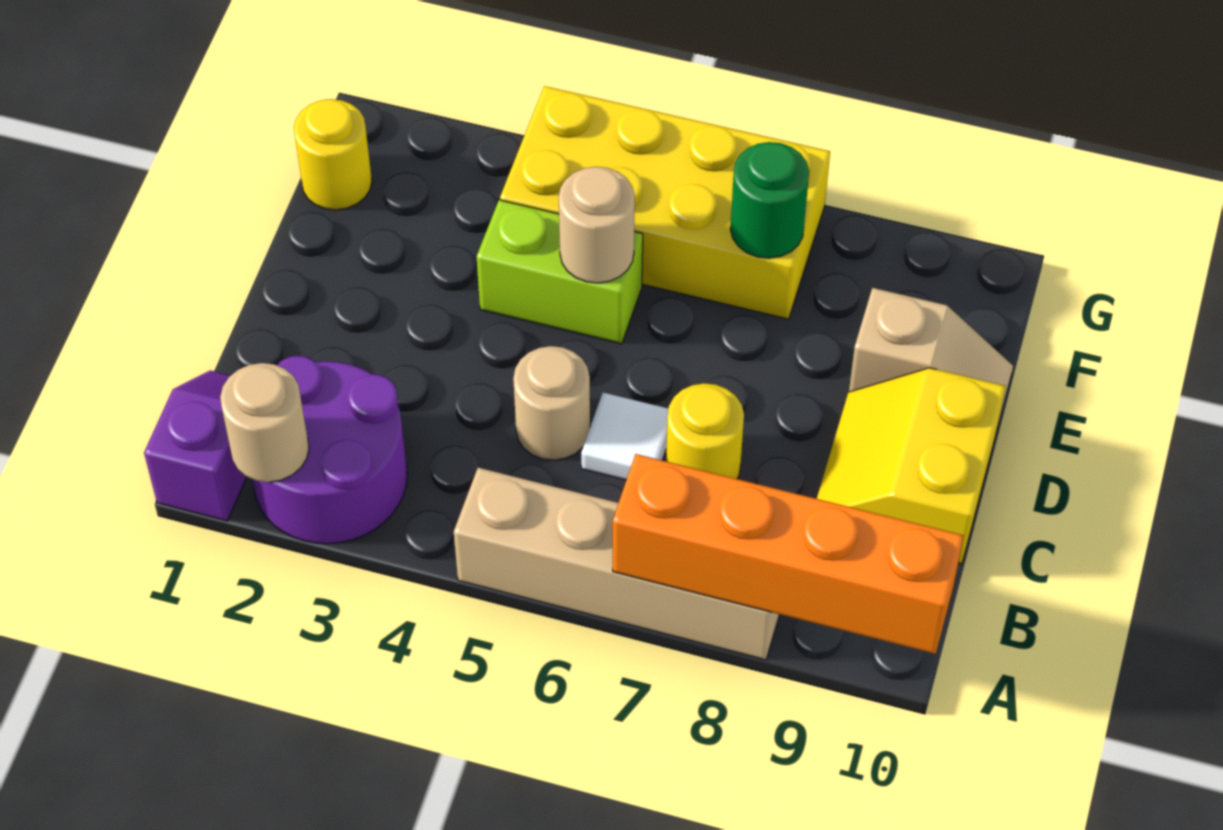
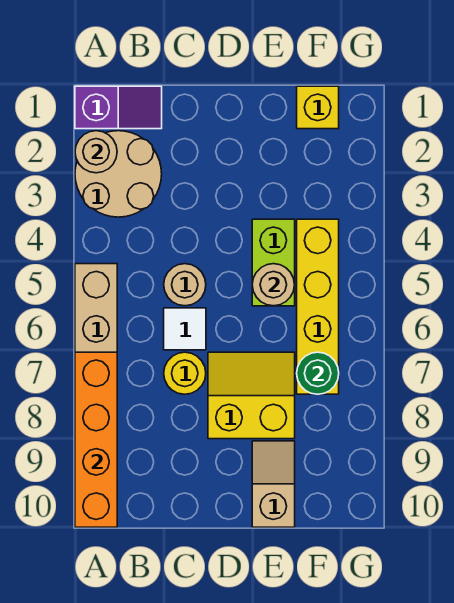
purple round brick A2:B3 level 1 -> tan round brick A2:B3 level 1
yellow slope C9:D10 level 1 top 10 -> yellow slope D7:E8 level 1 top 8
tan slope E9:E10 level 1 top 9 -> tan slope E9:E10 level 1 top 10
yellow round brick F1 level 1 -> yellow brick F1 level 1
yellow brick F4:G7 level 1 -> yellow brick F4:F7 level 1

